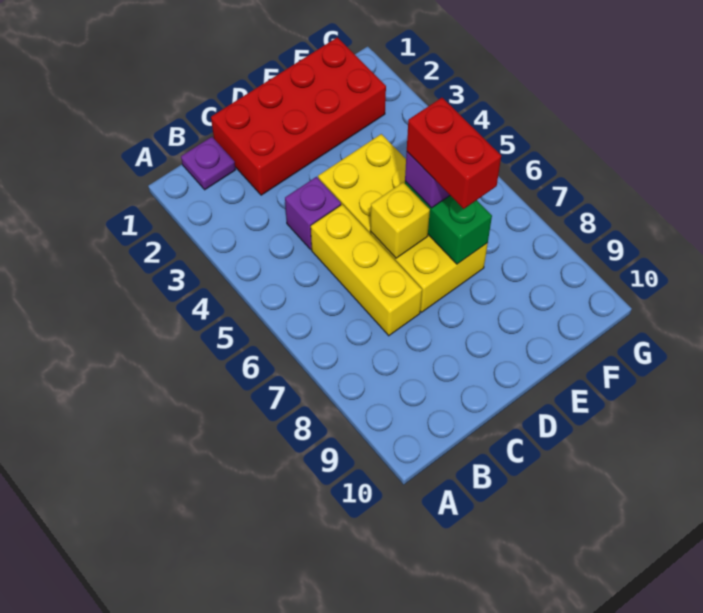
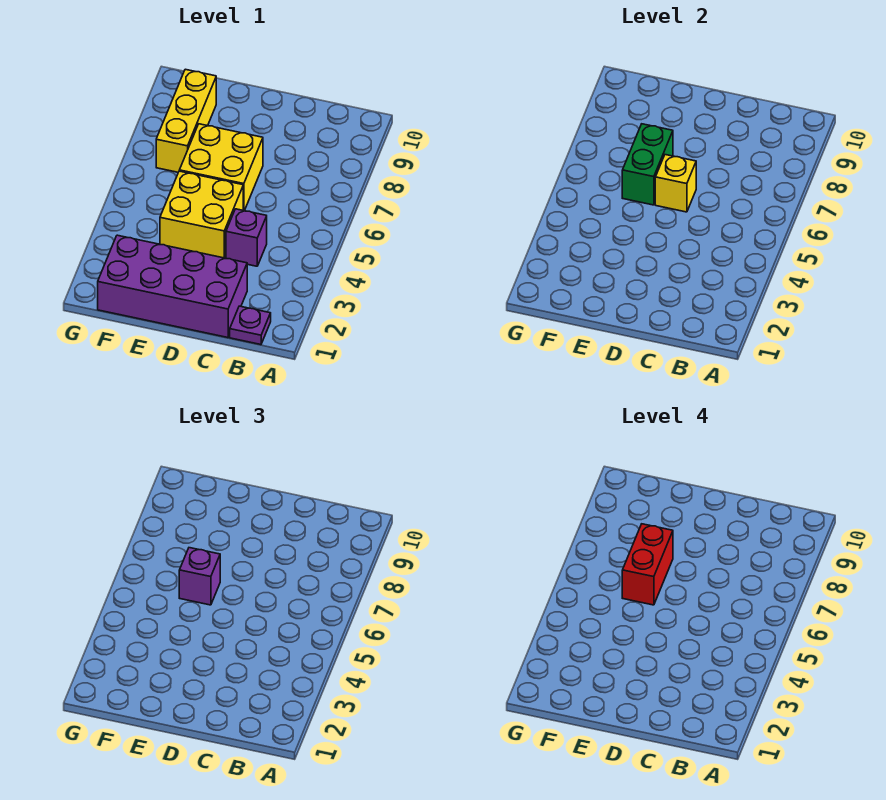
red brick C1:F2 level 1 -> purple brick C1:F2 level 1
yellow brick C5:C7 level 1 -> yellow brick F7:F9 level 1

